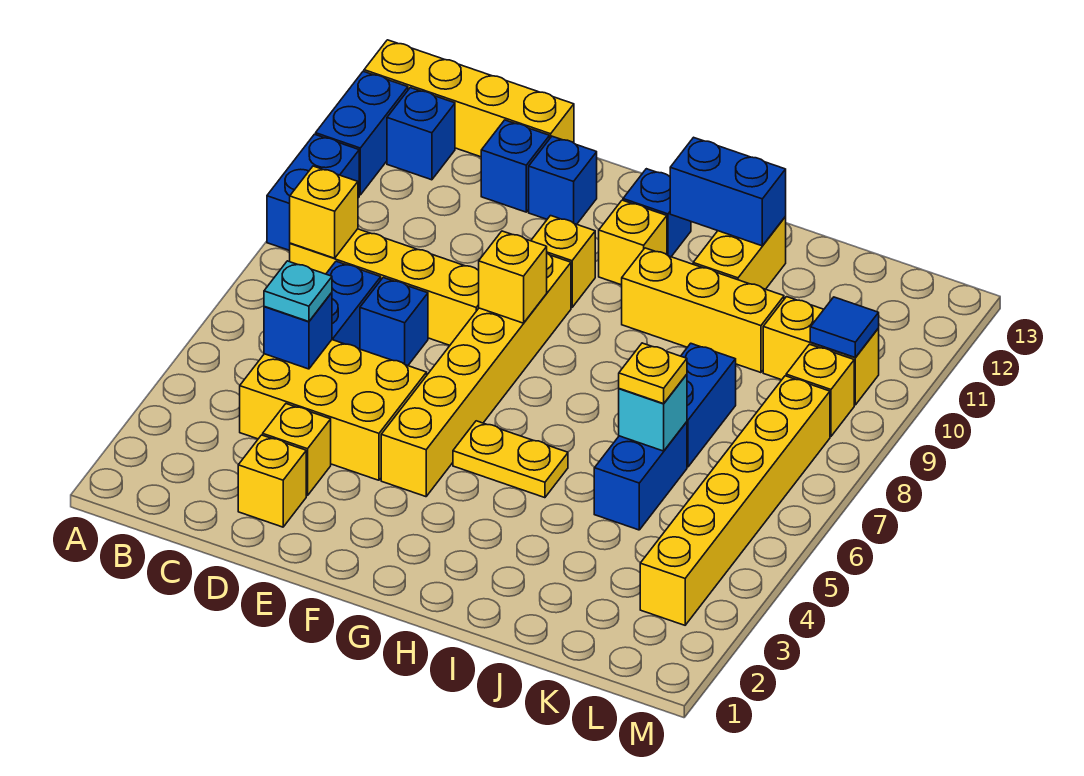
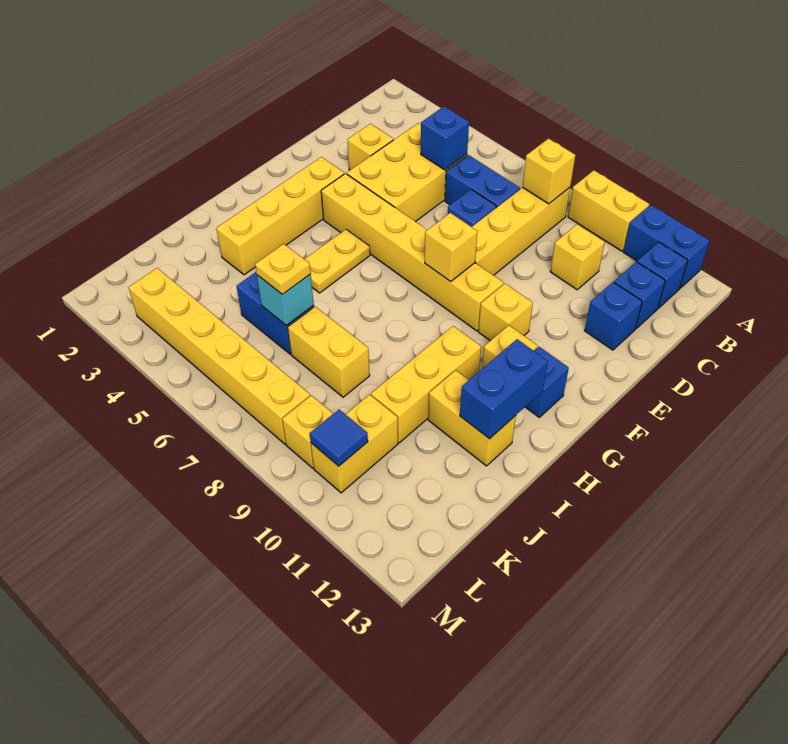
blue brick A9:A10 level 1 -> yellow brick A9:A10 level 1
yellow brick A13:D13 level 1 -> yellow brick F3:I3 level 1
cyan plate C5 level 3 -> none
yellow brick D2 level 1 -> yellow brick C10 level 1
blue brick E12 level 1 -> blue brick C12 level 1
blue brick J7:J8 level 1 -> yellow brick J7:J8 level 1

